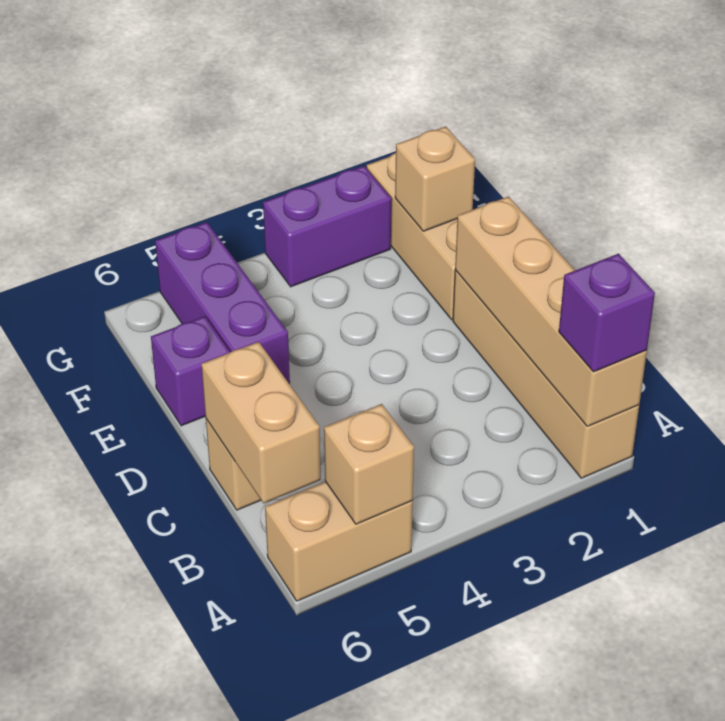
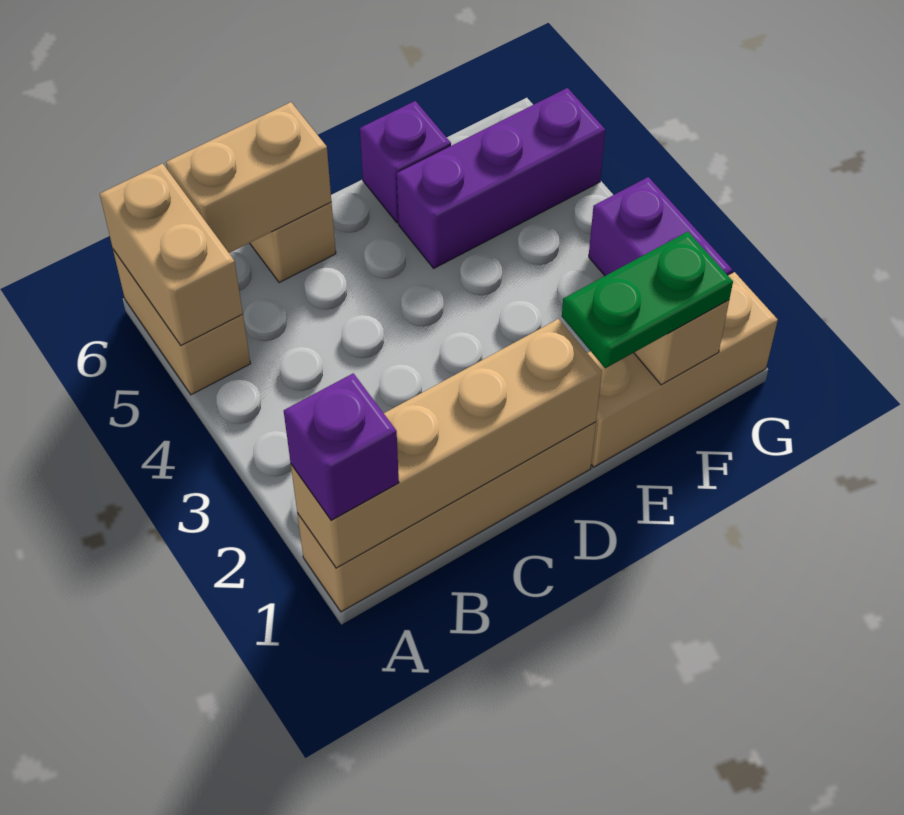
tan brick A5 level 2 -> tan brick A5:A6 level 2
none -> green plate E1:F1 level 3

